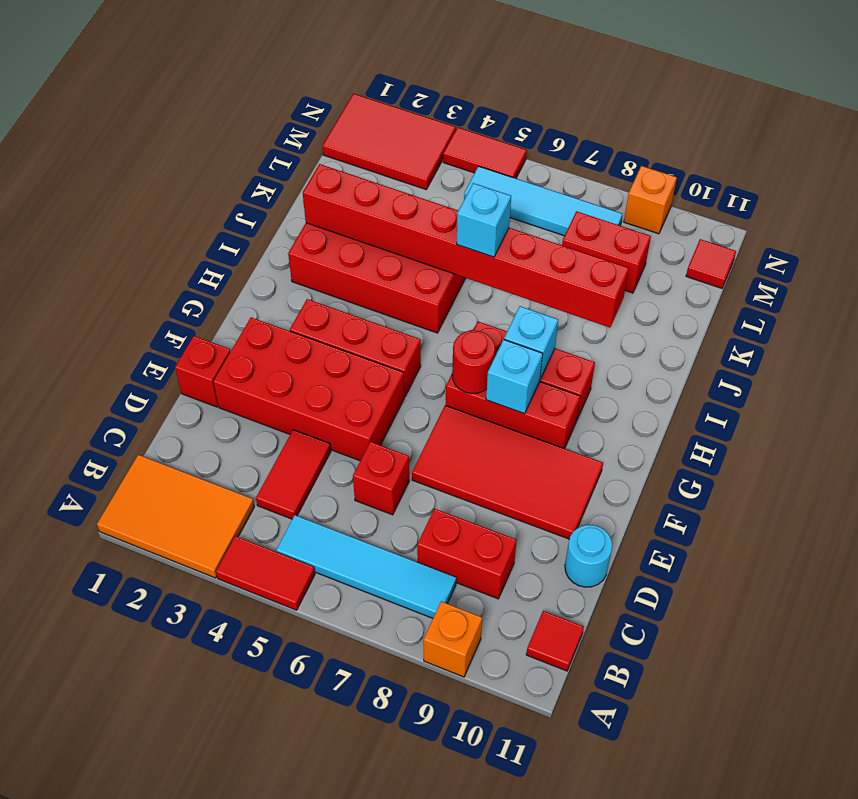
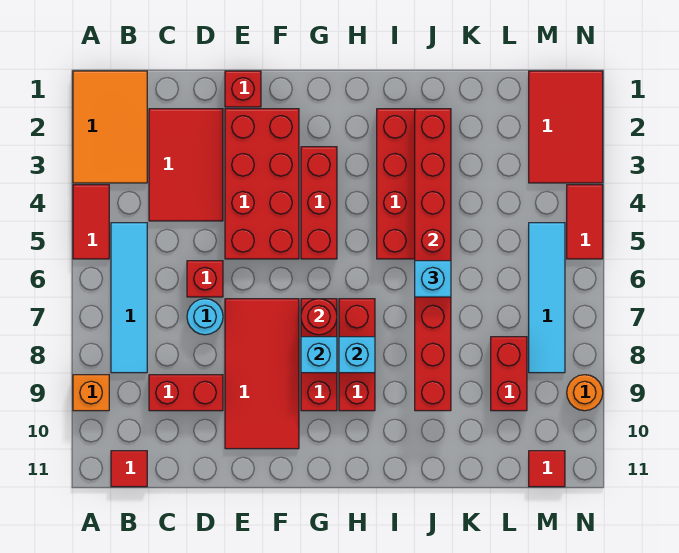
red tile C4:D4 level 1 -> red tile C2:D4 level 1
red brick C8:C9 level 1 -> red brick C9:D9 level 1
cyan round brick D11 level 1 -> cyan round brick D7 level 1
orange brick N9 level 1 -> orange round brick N9 level 1

